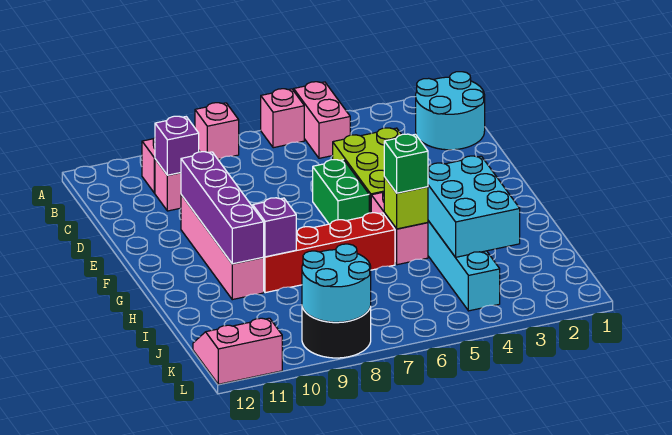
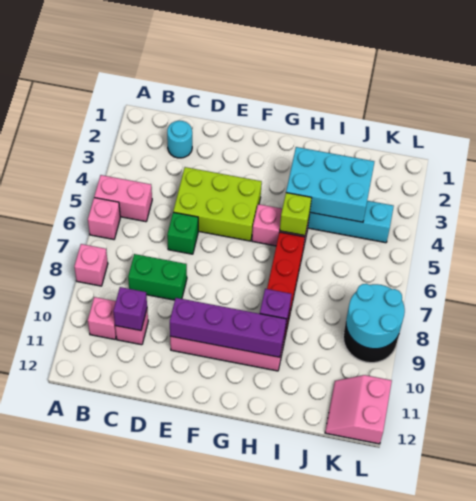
cyan round brick B1:C2 level 1 -> cyan round brick C2 level 1
green brick E6:F6 level 1 -> green brick C8:D8 level 1
green brick H5 level 3 -> green brick D6 level 1

